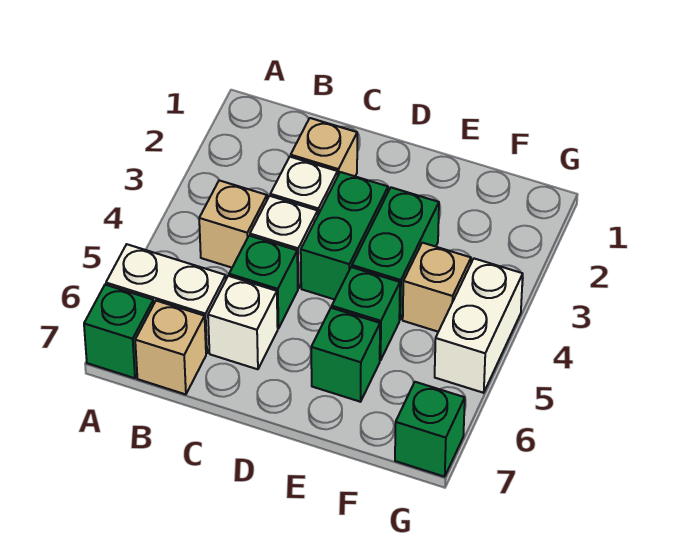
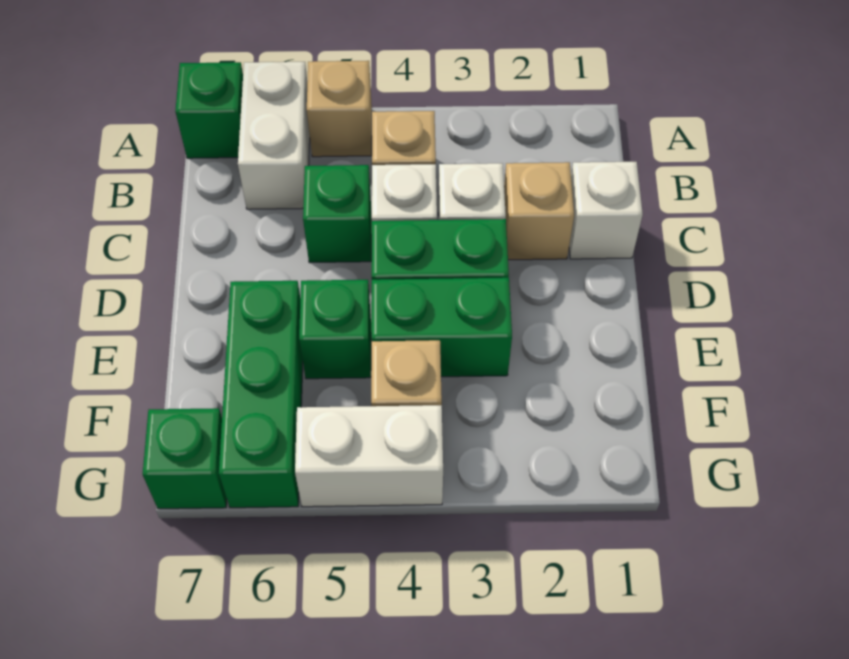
tan brick B7 level 1 -> tan brick A5 level 1
white brick C6 level 1 -> white brick C1 level 1
green brick E6 level 1 -> green brick E6:G6 level 1

